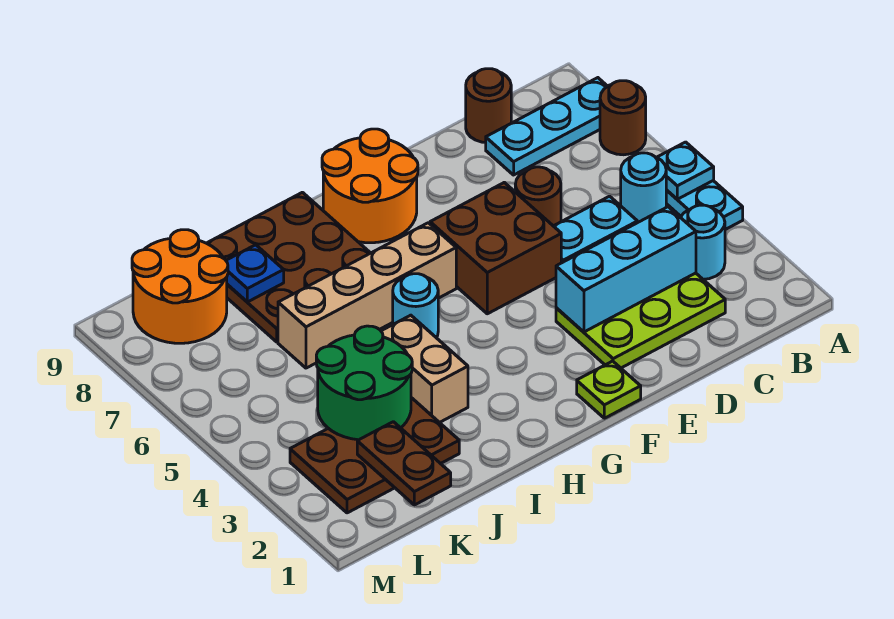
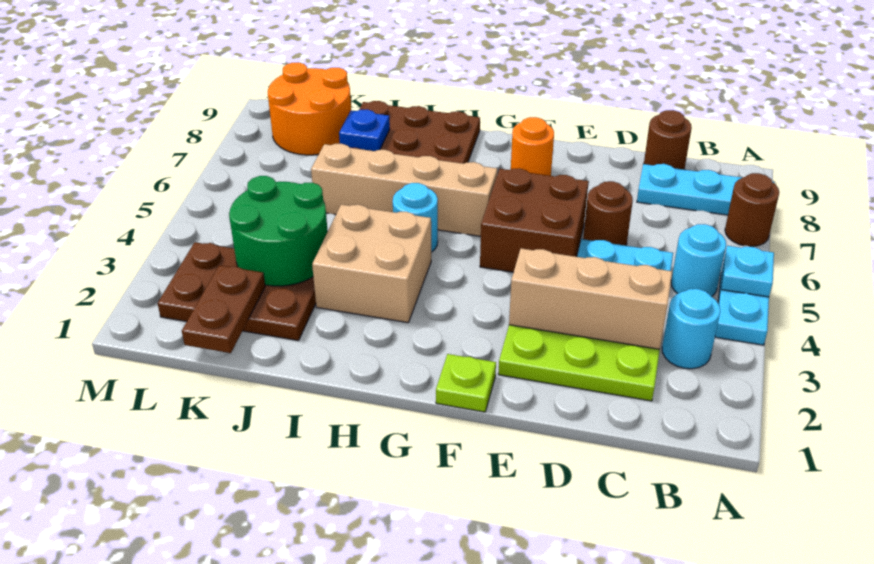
cyan brick C3:E3 level 2 -> tan brick C3:E3 level 2
orange round brick F8:G9 level 1 -> orange round brick F8 level 1
tan brick I3:I4 level 1 -> tan brick H3:I4 level 1

